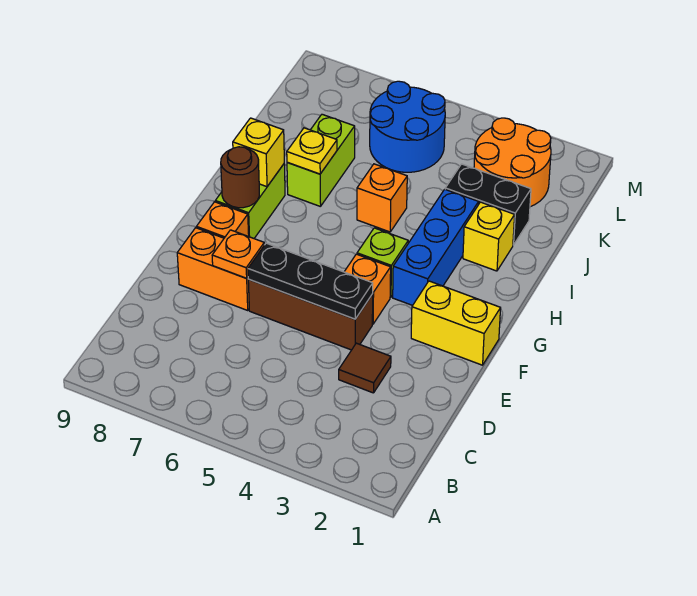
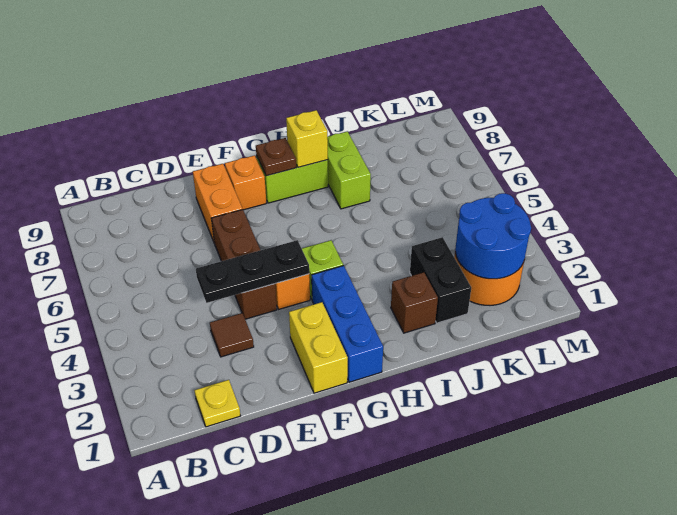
black plate E4:E6 level 2 -> black plate D4:F4 level 2
orange plate E7 level 2 -> none
blue brick G3:I3 level 1 -> blue brick G1:G3 level 1
brown round brick G8 level 2 -> brown plate G8 level 2
yellow brick I2 level 1 -> brown brick I2 level 1
orange brick I5 level 1 -> none
lime brick I7:J7 level 1 -> lime brick I7:I8 level 1
yellow plate I7 level 2 -> yellow plate C1 level 1
blue round brick K5:L6 level 1 -> blue round brick K2:L3 level 2

